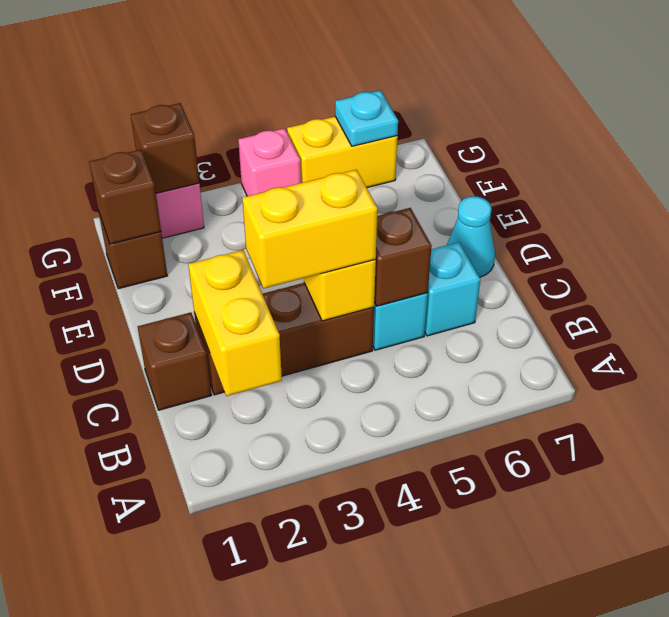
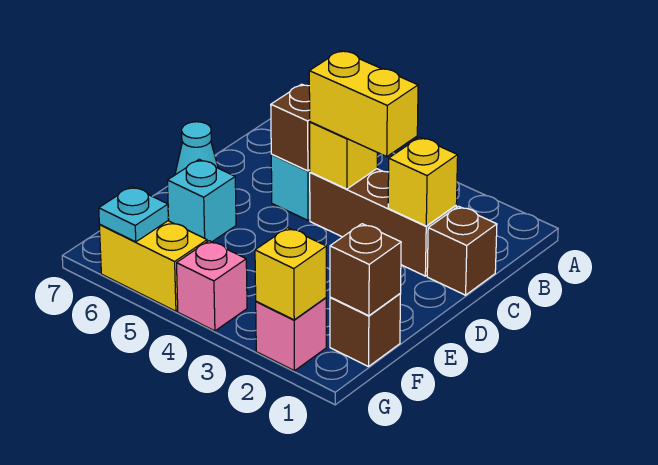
yellow brick B2:C2 level 2 -> yellow brick C2 level 2
cyan brick C6 level 1 -> cyan brick E6 level 1
brown brick G2 level 2 -> yellow brick G2 level 2

